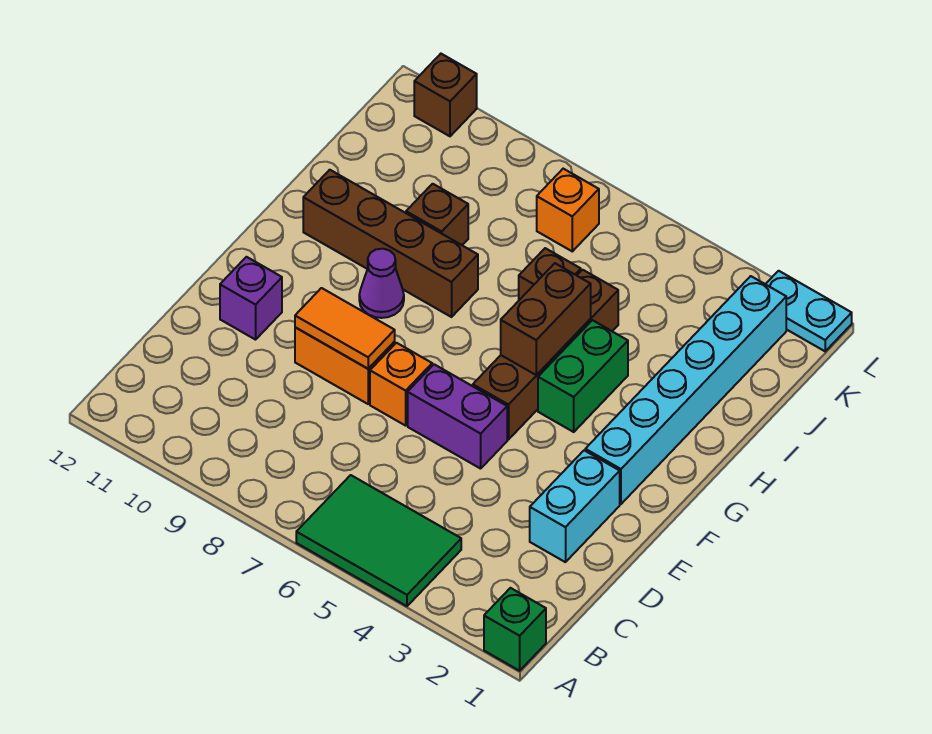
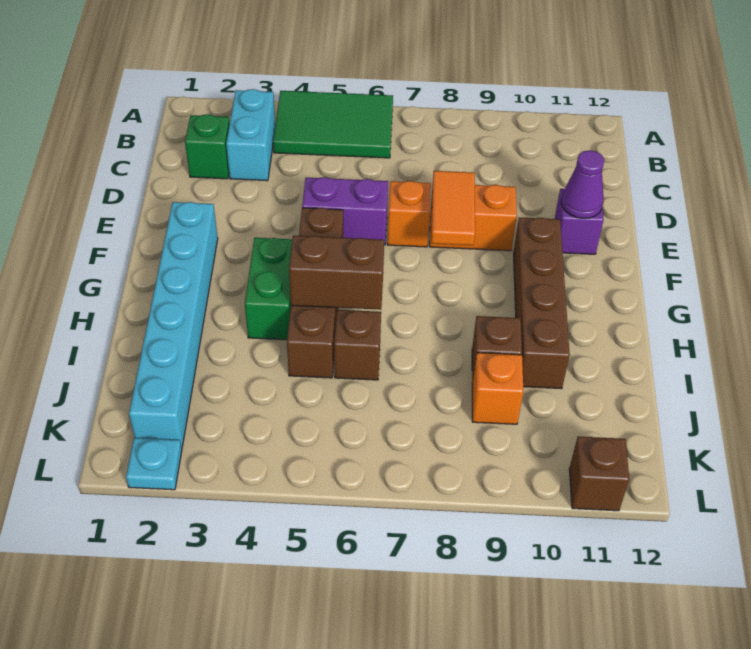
green brick A1 level 1 -> green brick C2 level 1
cyan brick D2:E2 level 1 -> cyan brick B3:C3 level 1
orange tile E8:E9 level 2 -> orange tile E8:F8 level 2
brown brick G5:H5 level 2 -> brown brick H5:H6 level 2
purple cone G9 level 1 -> purple cone E11 level 2
brown brick H8:H11 level 1 -> brown brick F10:I10 level 1
orange brick K7 level 1 -> orange brick J9 level 1
cyan plate L1:L2 level 1 -> cyan plate L2 level 1

